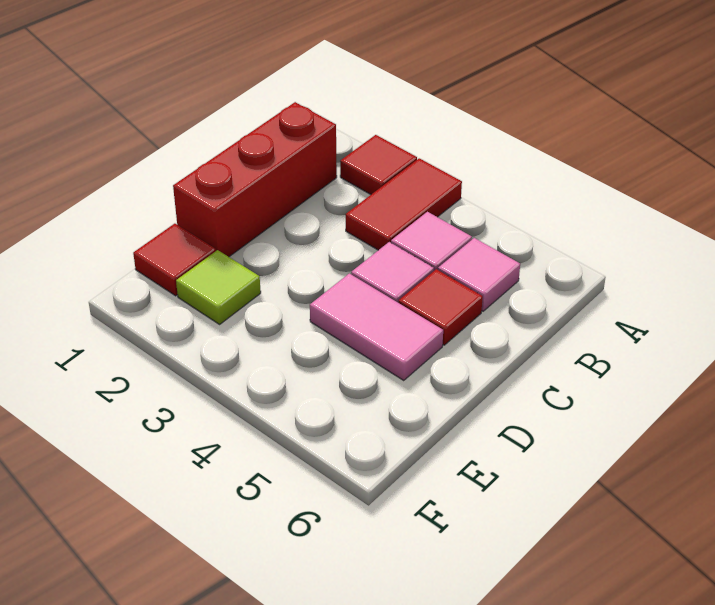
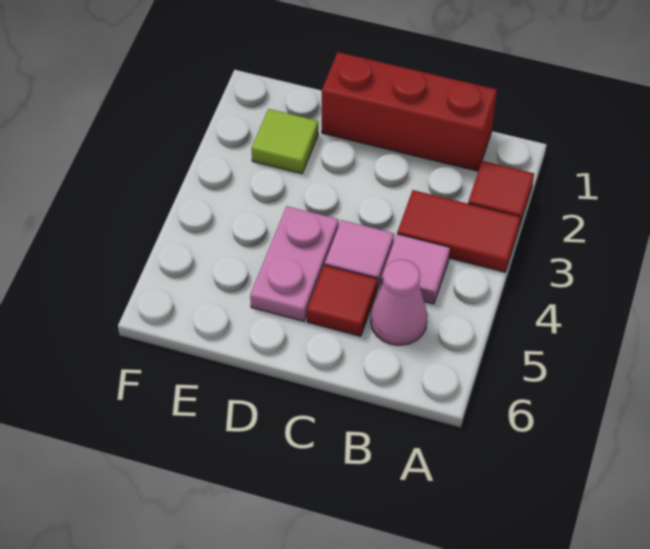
pink tile B5 level 1 -> pink cone B5 level 1
pink tile D4:D5 level 1 -> pink plate D4:D5 level 1
red tile E1 level 1 -> none

